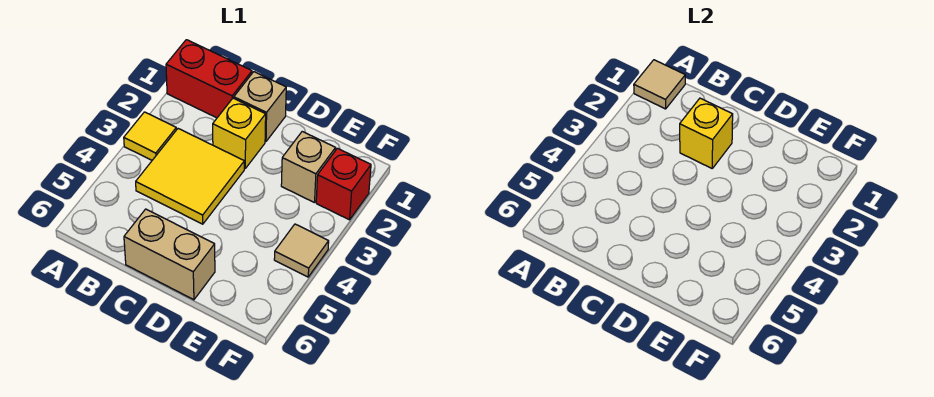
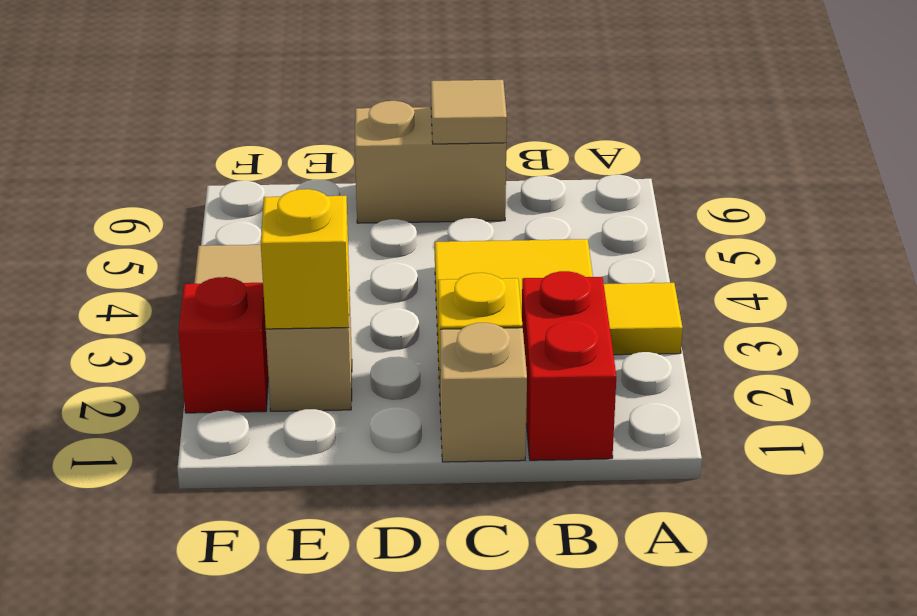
red brick A1:B1 level 1 -> red brick B1:B2 level 1
tan tile A1 level 2 -> tan tile C6 level 2
yellow brick C2 level 2 -> yellow brick E2 level 2

